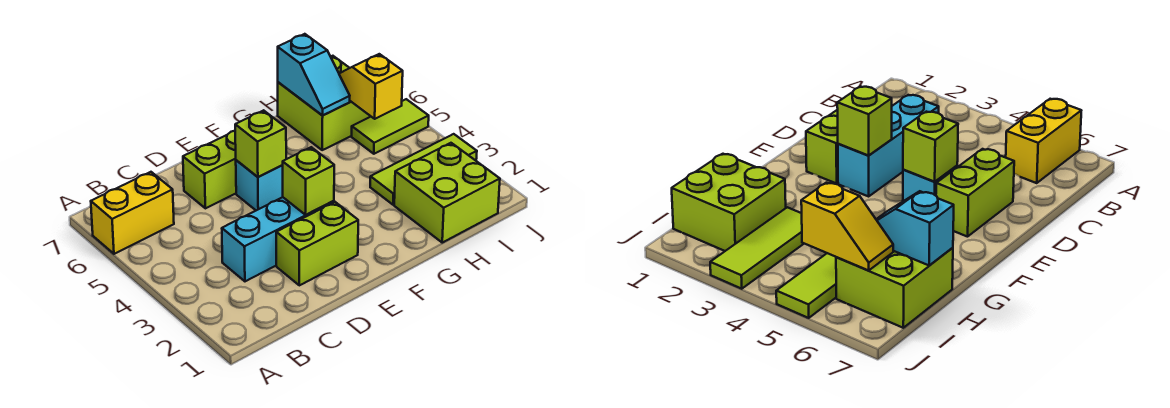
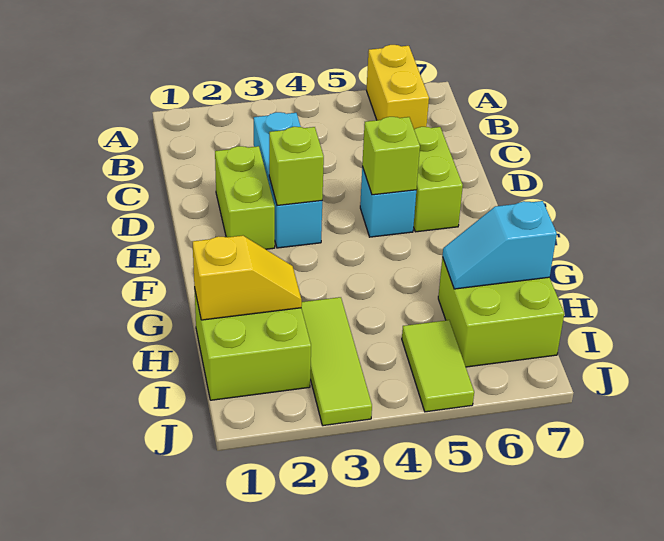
yellow slope I5:I6 level 2 top 5 -> yellow slope H1:H2 level 2 top 1

